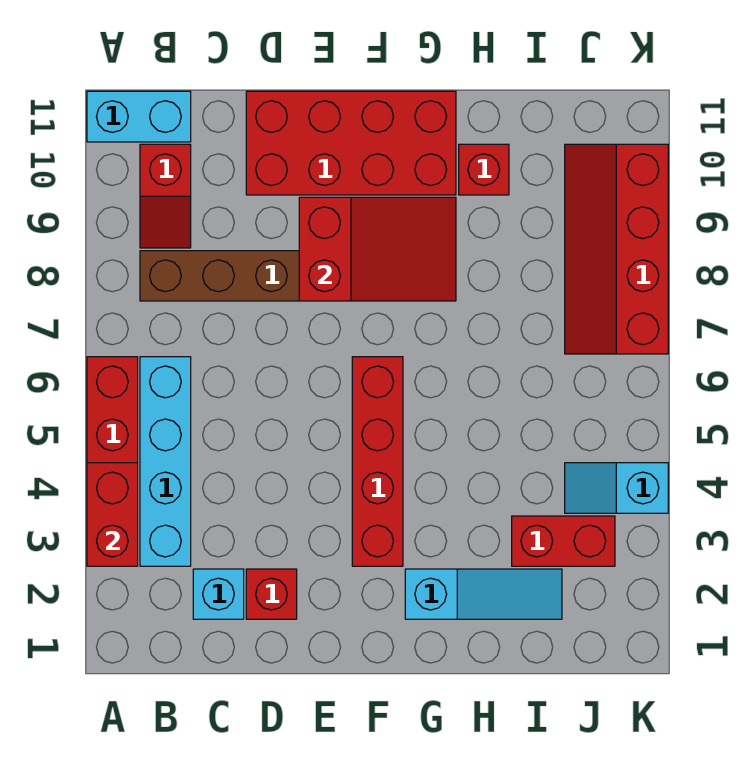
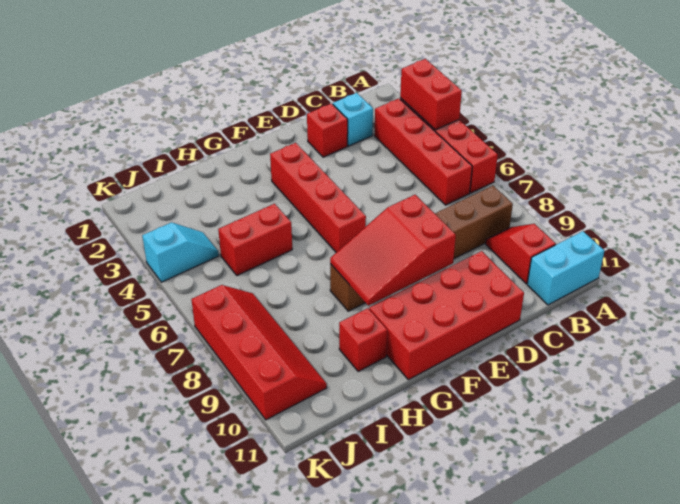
cyan brick B3:B6 level 1 -> red brick B3:B6 level 1
cyan slope G2:I2 level 1 top G -> none
red brick I3:J3 level 1 -> red brick H5:I5 level 1

